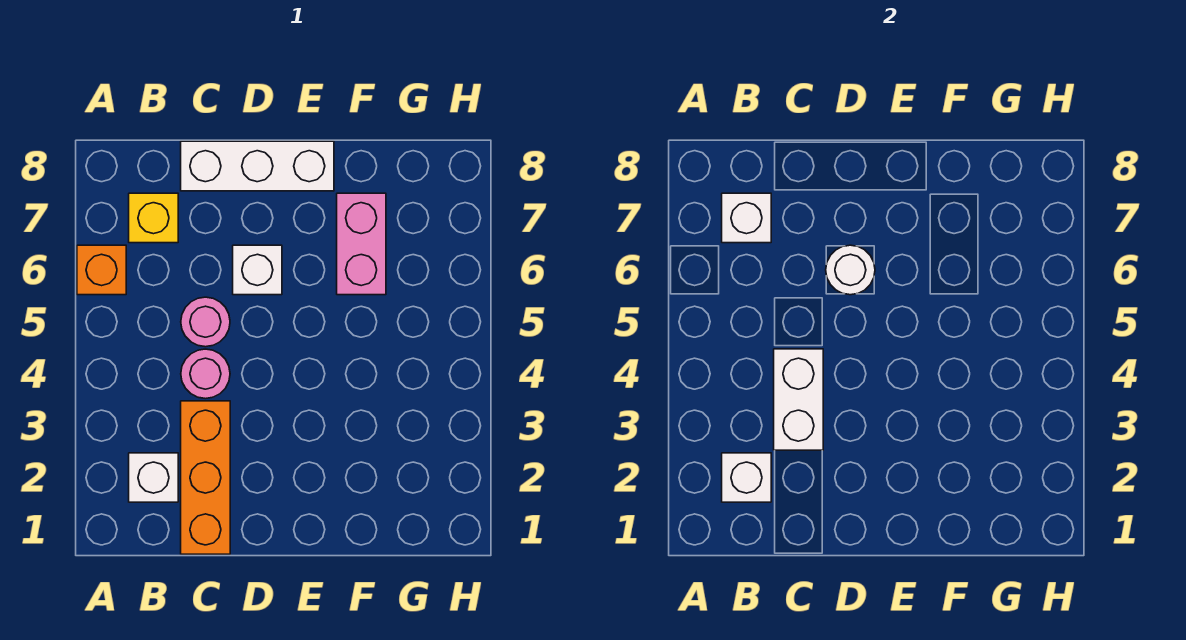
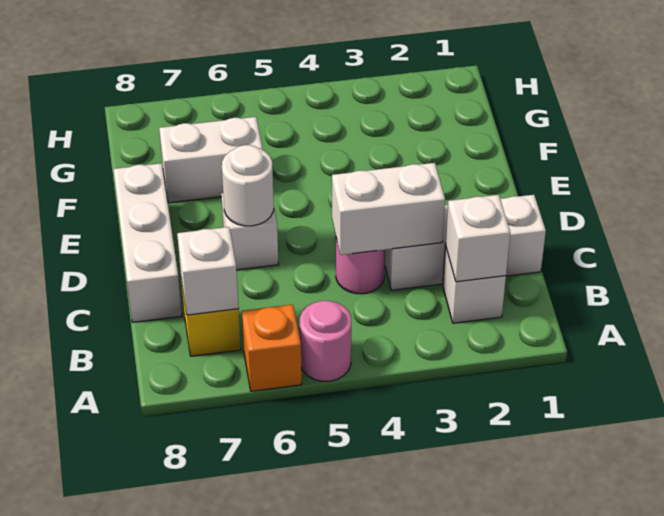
orange brick C1:C3 level 1 -> white brick C1:C3 level 1
pink round brick C5 level 1 -> pink round brick A5 level 1
pink brick F6:F7 level 1 -> white brick F6:F7 level 1

